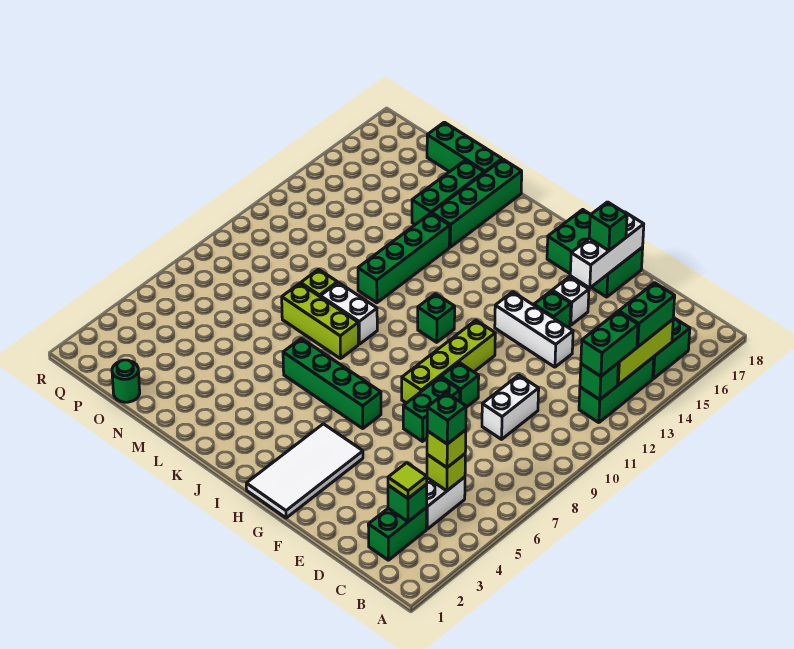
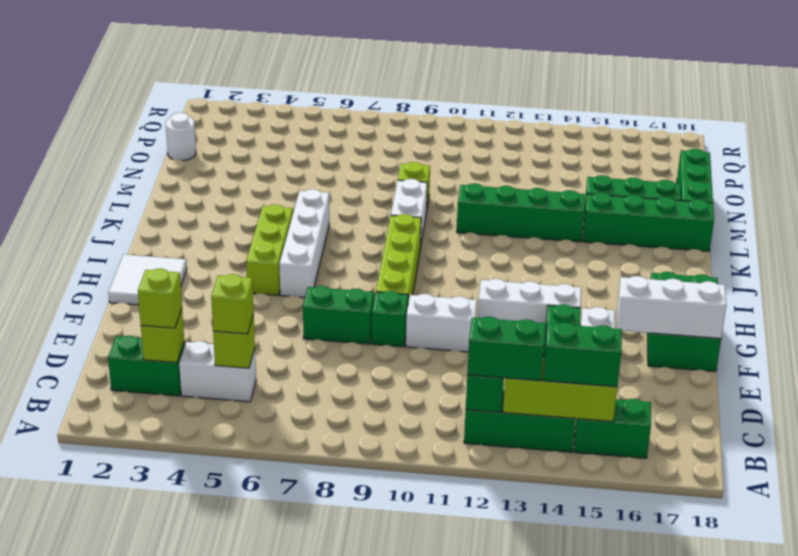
green brick C3 level 2 -> lime brick C3 level 2
lime tile C3 level 3 -> lime brick C3 level 3
green brick C5 level 4 -> none
white brick D9:D10 level 1 -> white brick F10:F11 level 1
white brick E13:G13 level 1 -> white brick G12:G14 level 1
green brick F17 level 3 -> none
white tile G1:H4 level 1 -> white tile G1:H2 level 1
lime brick G8:G11 level 1 -> lime brick G9:J9 level 1
green brick H6:K6 level 1 -> white brick H6:K6 level 1
green brick I11 level 1 -> none
lime brick K8:M8 level 1 -> lime brick H5:J5 level 1
green round brick O1 level 1 -> white round brick O1 level 1

